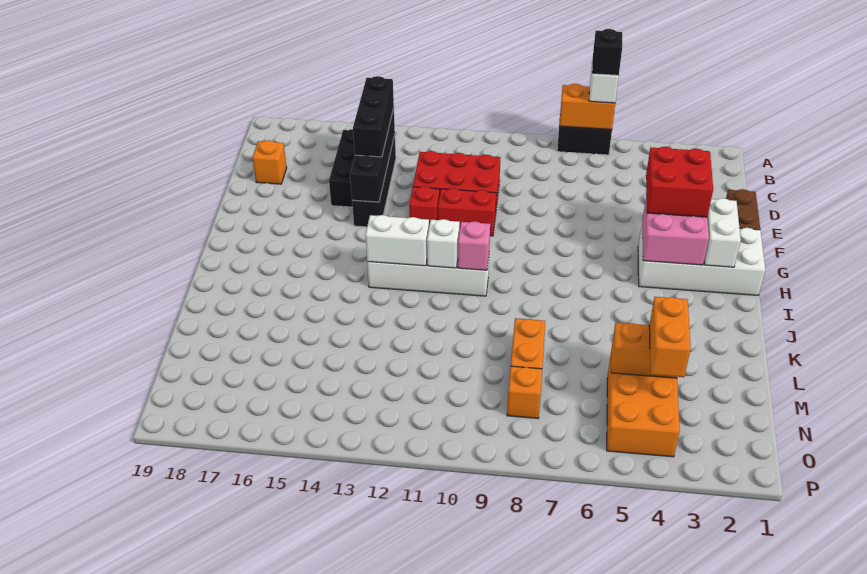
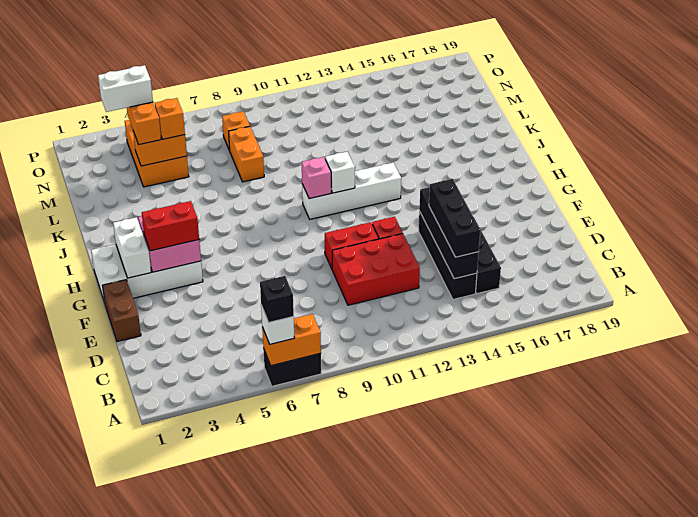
orange brick D18 level 1 -> orange brick M5 level 3
red brick F3:G4 level 3 -> red brick G3:G4 level 3
white brick I12:I13 level 2 -> white brick N3:N4 level 4

